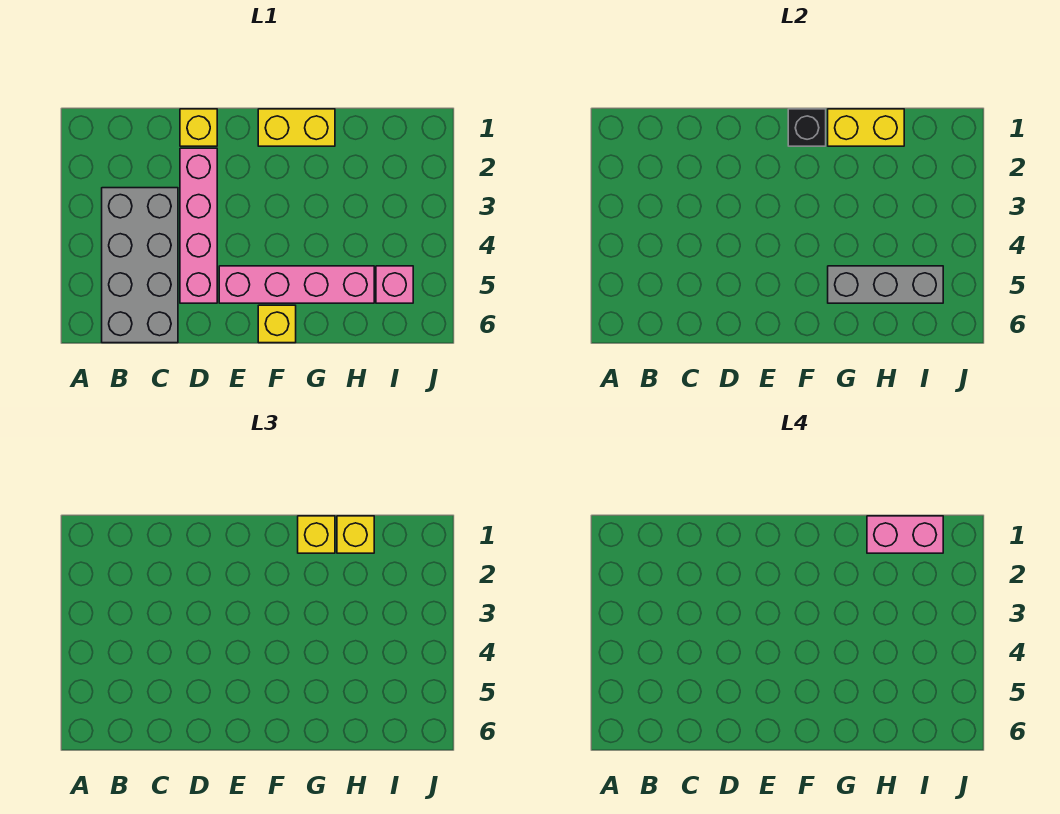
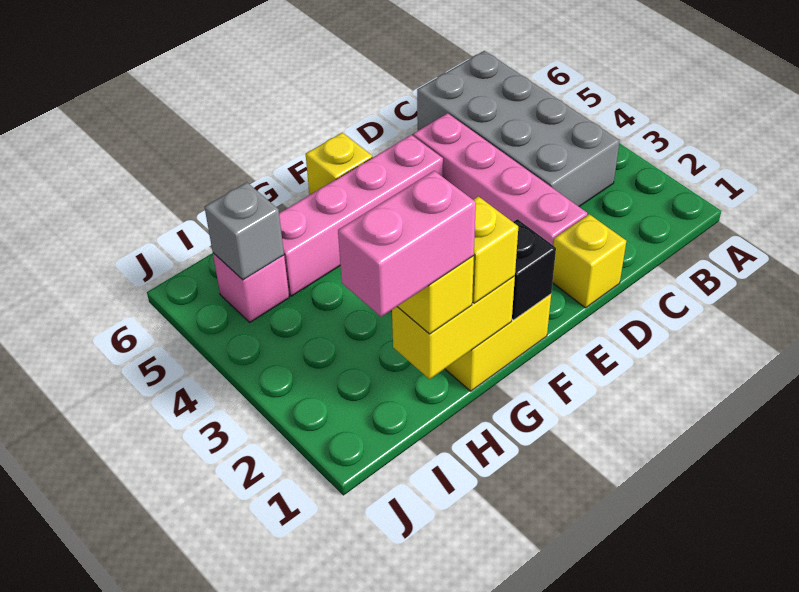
grey brick G5:I5 level 2 -> grey brick I5 level 2

